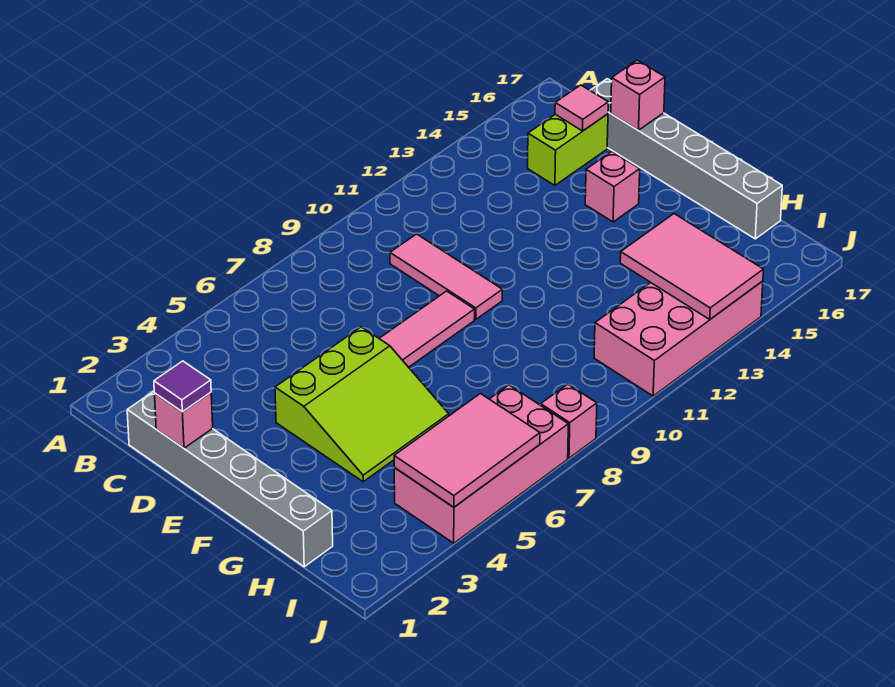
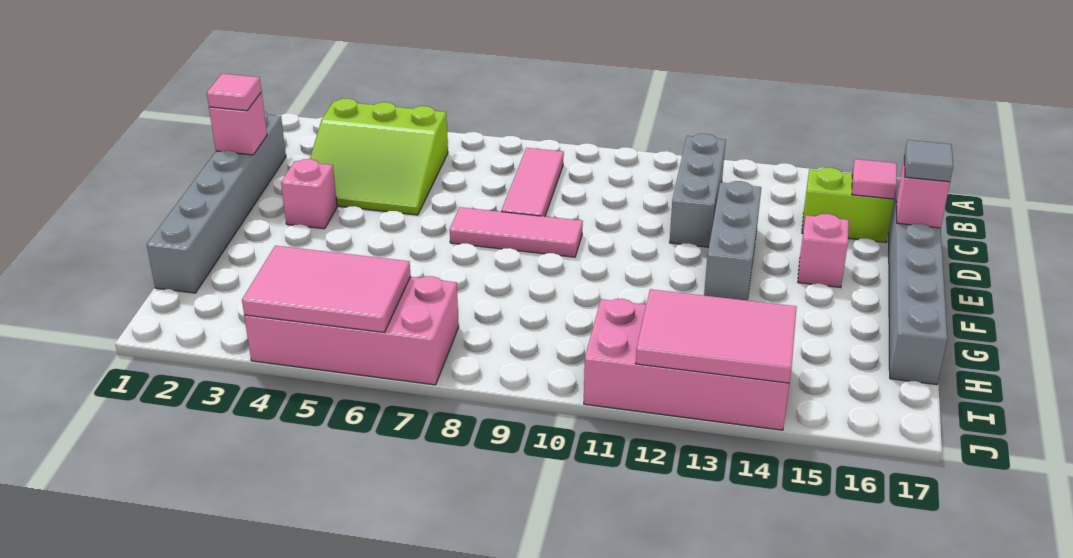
none -> grey brick B12:D12 level 1
pink tile C10:E10 level 1 -> pink tile B8:D8 level 1
purple tile D1 level 3 -> pink tile D1 level 3
none -> grey brick D13:F13 level 1
none -> grey tile D17 level 3
lime slope E4:G6 level 1 top E -> lime slope B3:D5 level 1 top B
pink tile H13:J14 level 2 -> pink tile I12:J14 level 2
pink brick J8 level 1 -> pink brick E3 level 1

